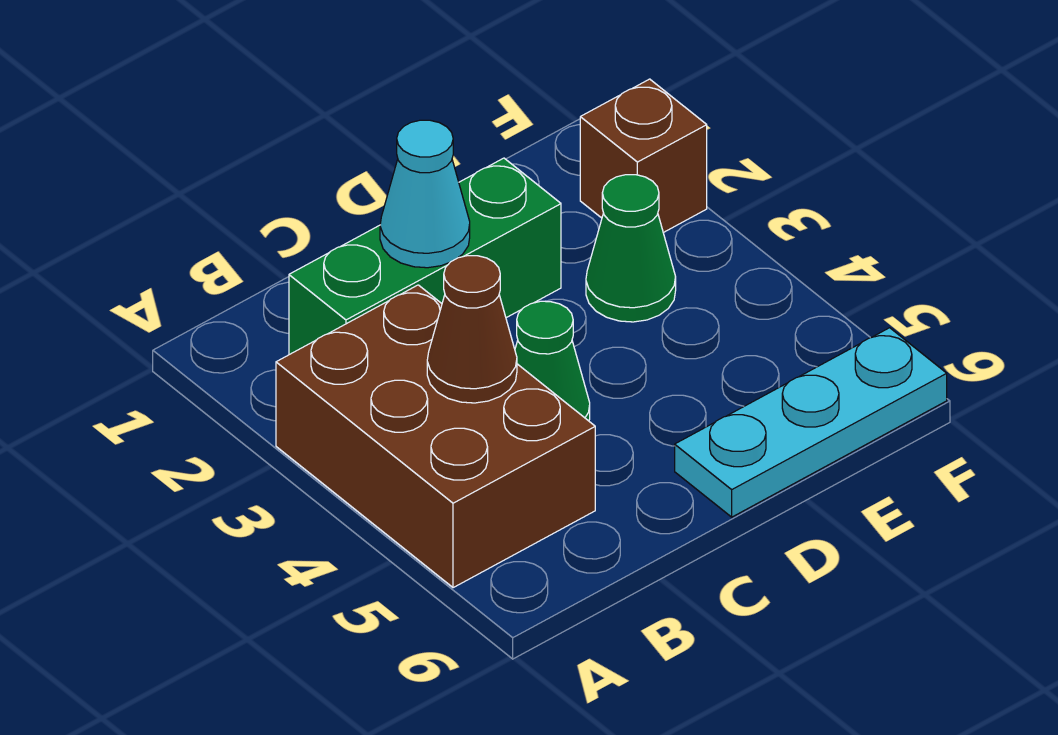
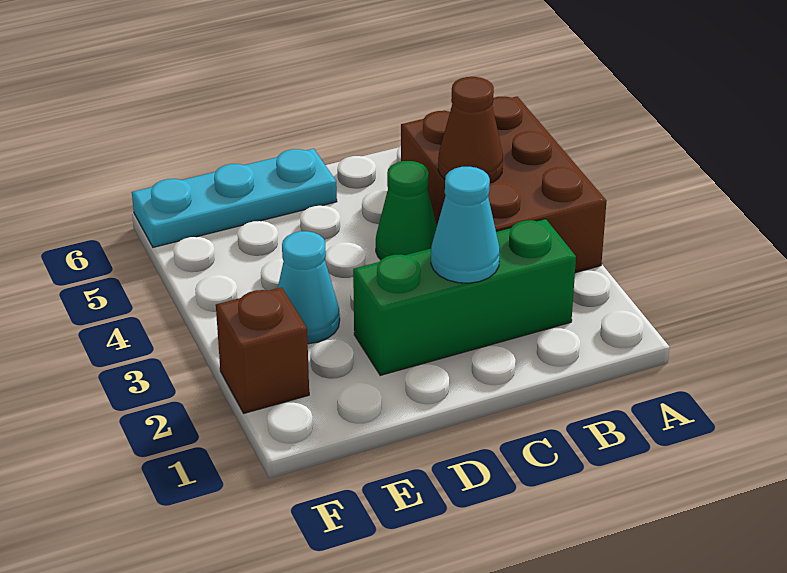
green cone E3 level 1 -> cyan cone E3 level 1

